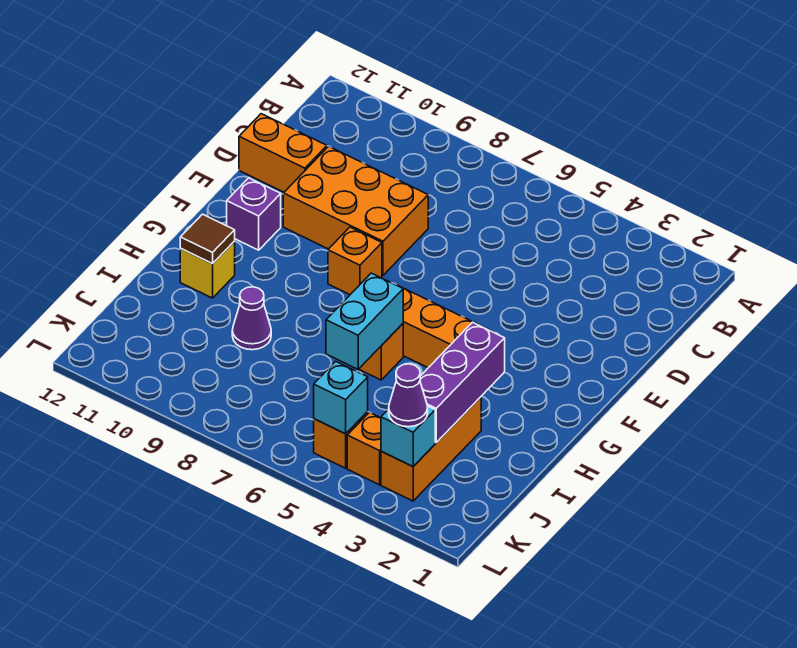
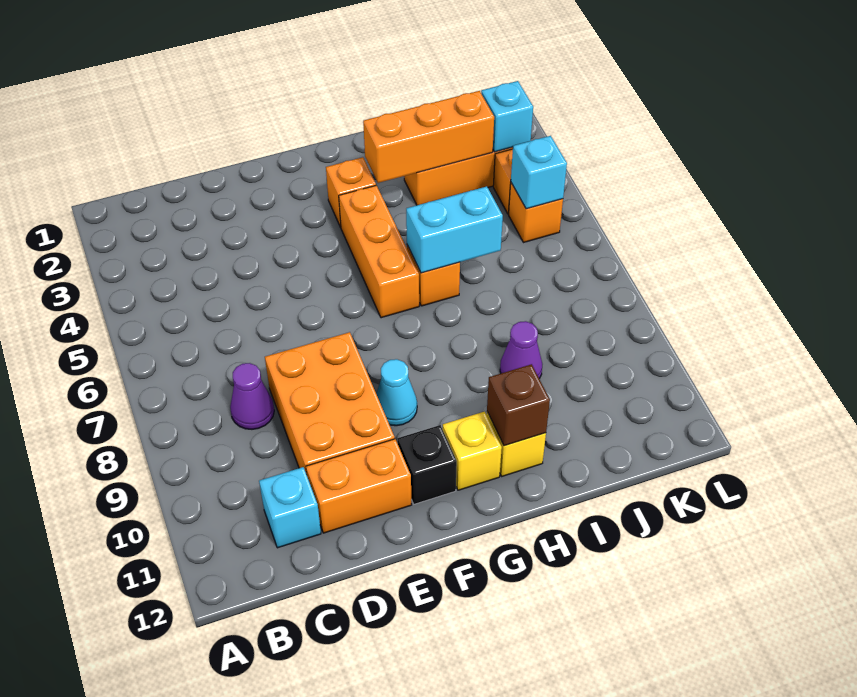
none -> cyan brick C11 level 1
orange brick D11:D12 level 1 -> orange brick D11:E11 level 1
orange brick F8 level 1 -> orange brick G3 level 1
none -> cyan cone F9 level 1
purple brick F11 level 1 -> black brick F11 level 1
none -> yellow brick G11 level 1
purple brick H3:J3 level 2 -> orange brick H3:J3 level 2
brown tile H11 level 2 -> brown brick H11 level 2
purple cone K3 level 3 -> purple cone C8 level 1

